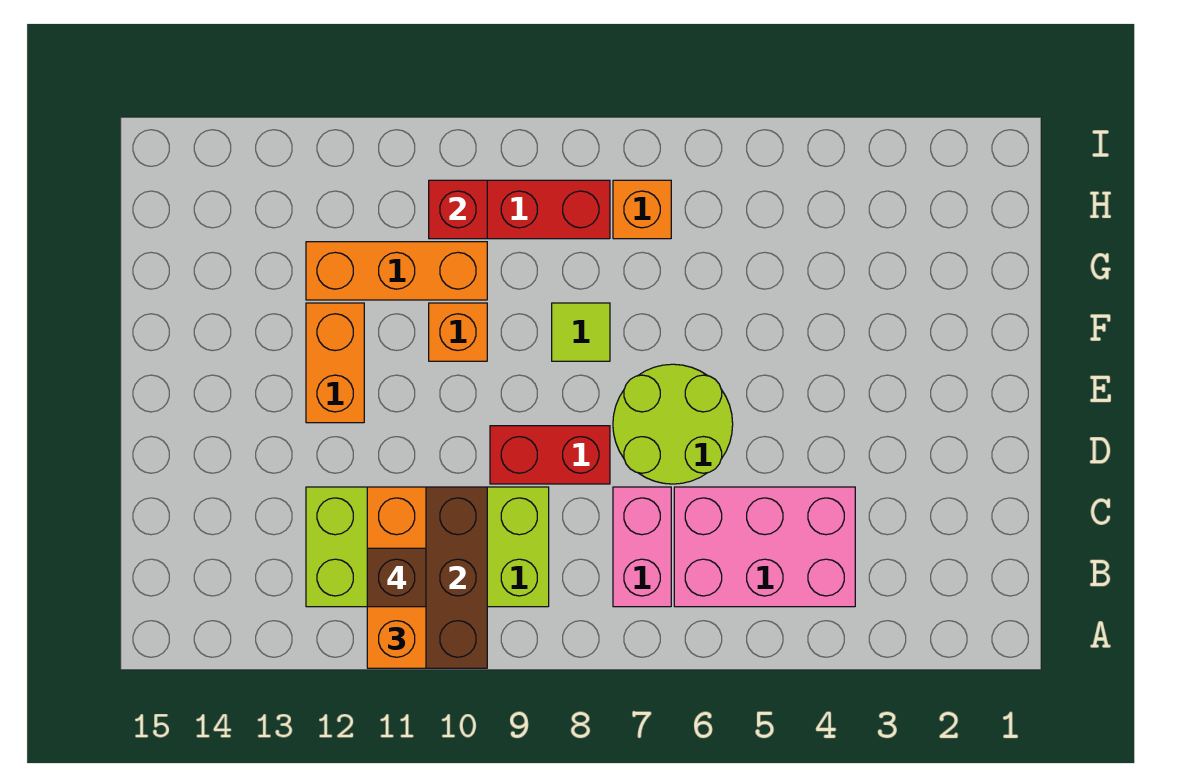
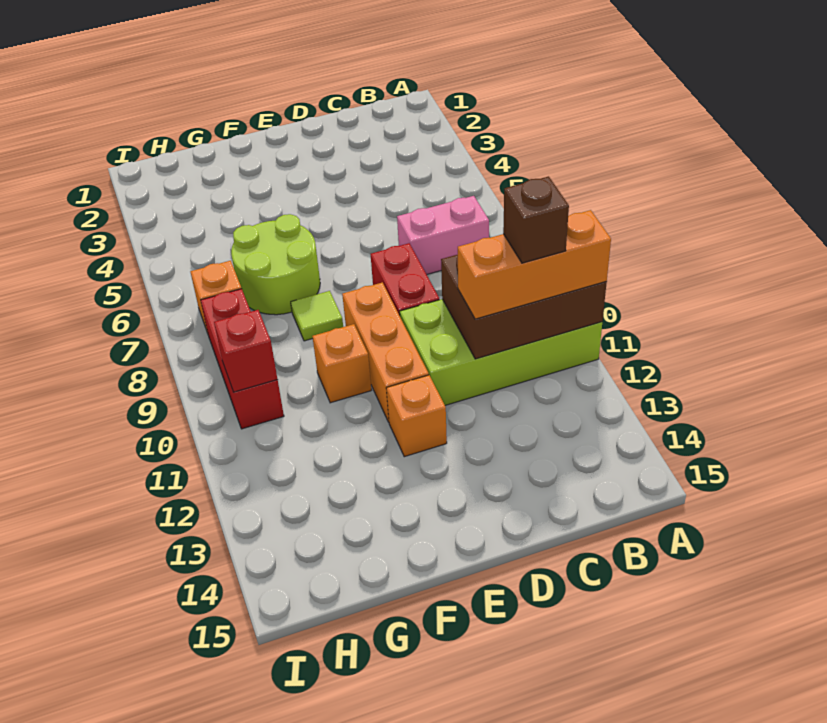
pink brick B4:C6 level 1 -> none
lime brick B9:C12 level 1 -> lime brick A10:D11 level 1
lime round brick D6:E7 level 1 -> lime round brick F6:G7 level 1
orange brick E12:F12 level 1 -> orange brick E12 level 1
orange brick G10:G12 level 1 -> orange brick E9:E11 level 1

